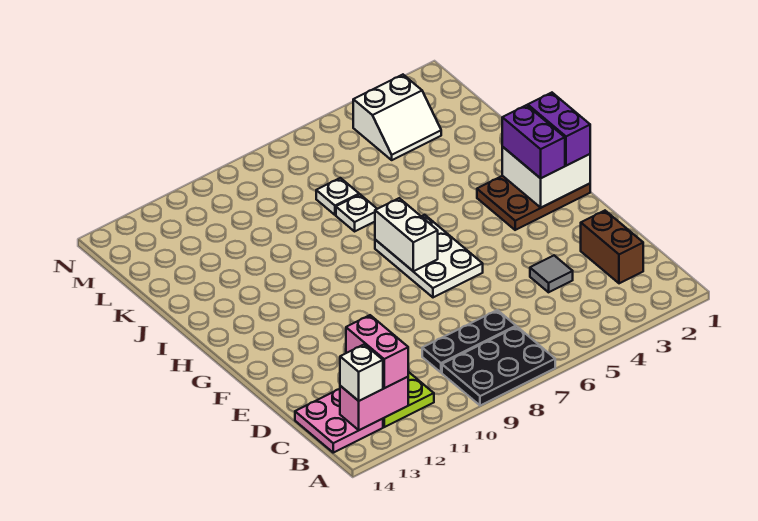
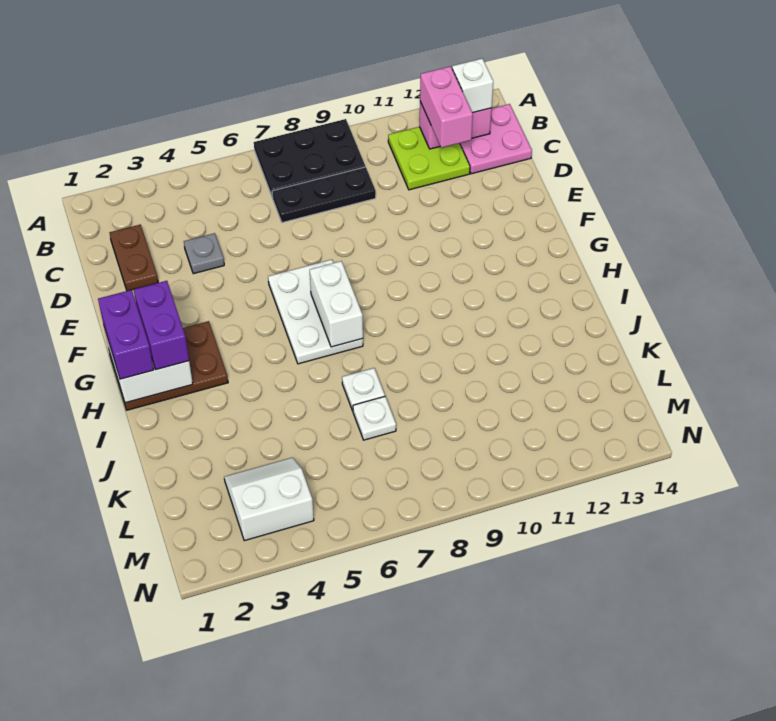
brown brick C2:D2 level 1 -> brown plate C2:D2 level 1
grey tile D4 level 1 -> grey plate D4 level 1

